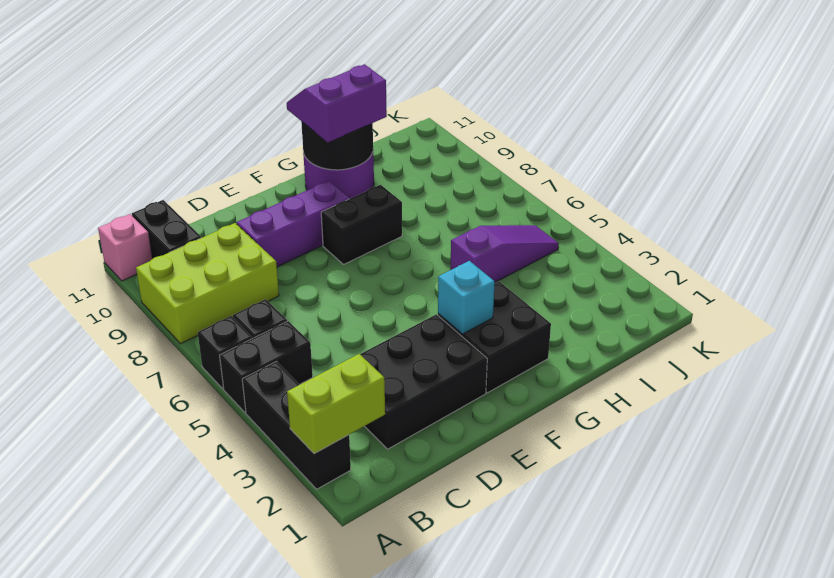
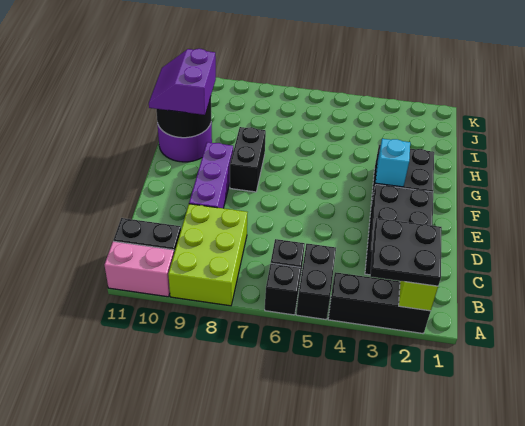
none -> black plate A2:B3 level 3
pink brick A11 level 1 -> pink brick A10:A11 level 1
purple slope H5:J5 level 1 top H -> none

